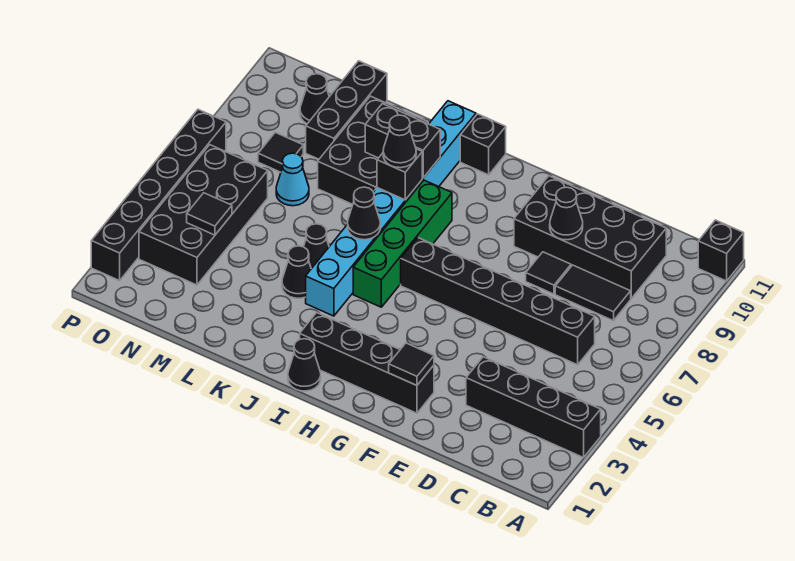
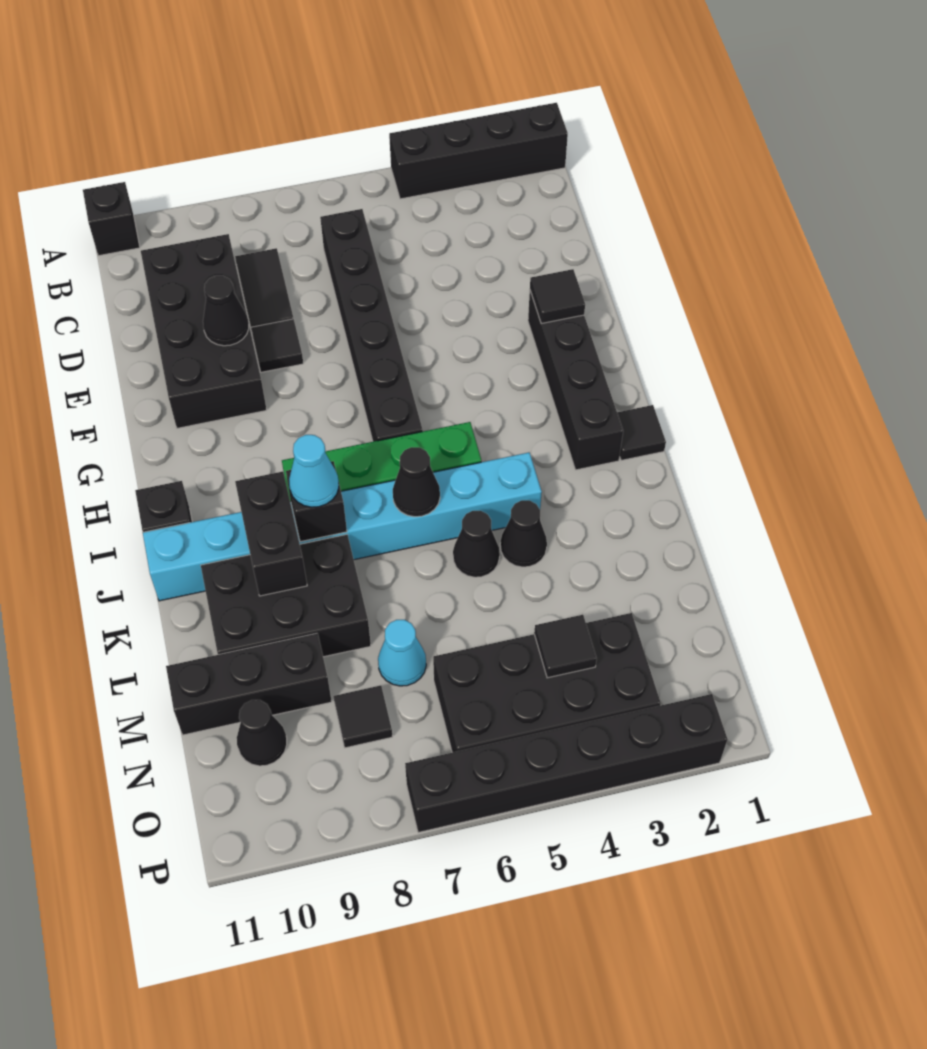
black brick A3:D3 level 1 -> black brick A1:A4 level 1
black cone I1 level 1 -> black tile I1 level 1
black cone J8 level 3 -> cyan cone J8 level 3

